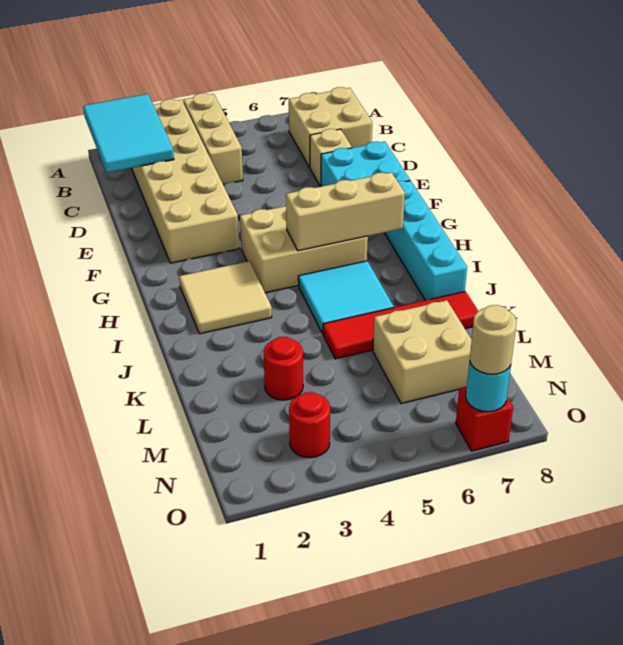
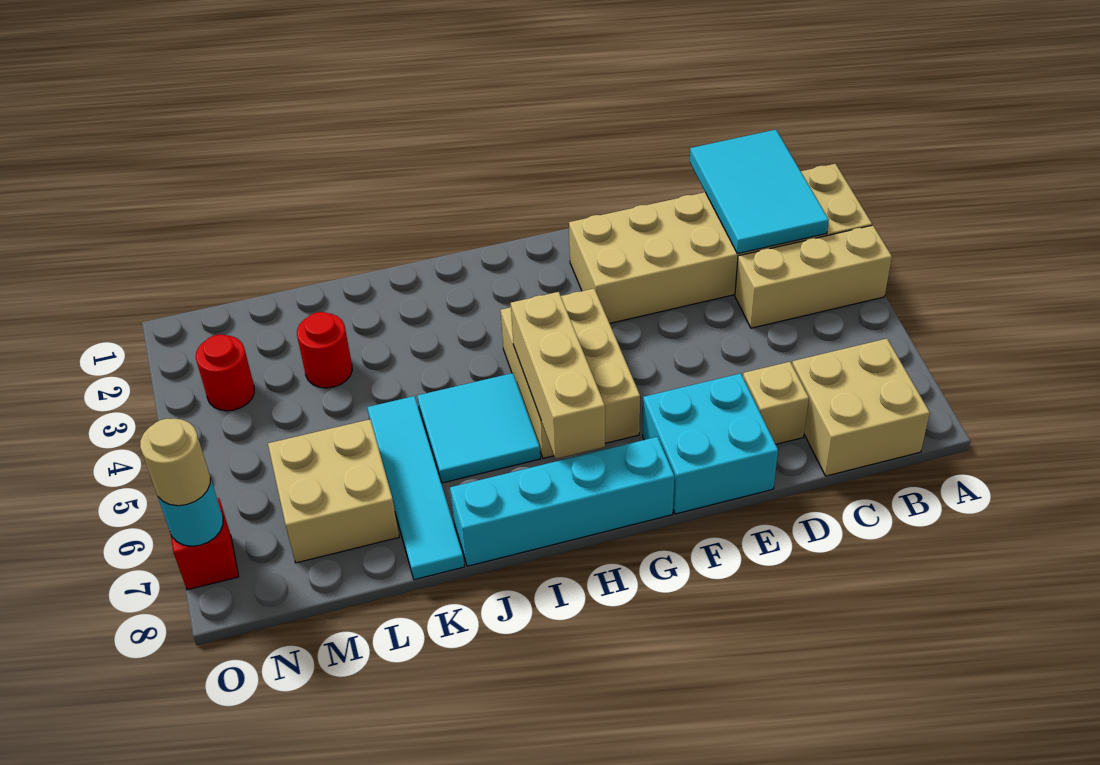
cyan tile A1:C2 level 2 -> cyan tile B1:C3 level 2
tan tile H2:I3 level 1 -> none
red tile K5:K8 level 1 -> cyan tile K5:K8 level 1

